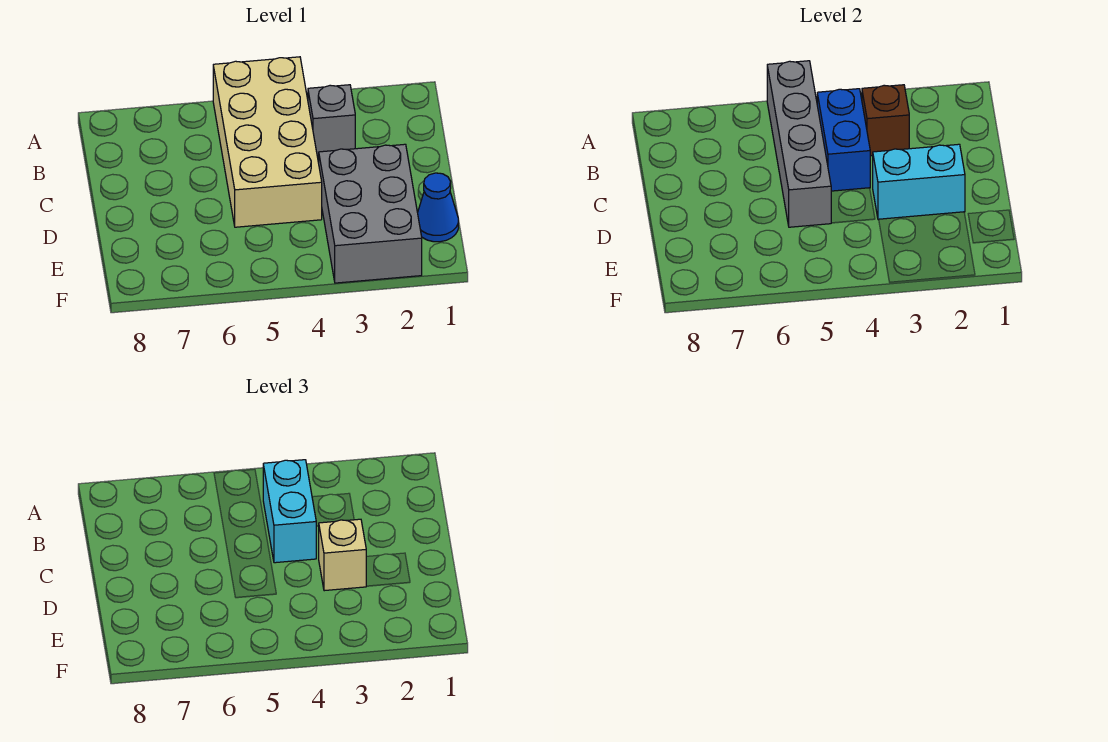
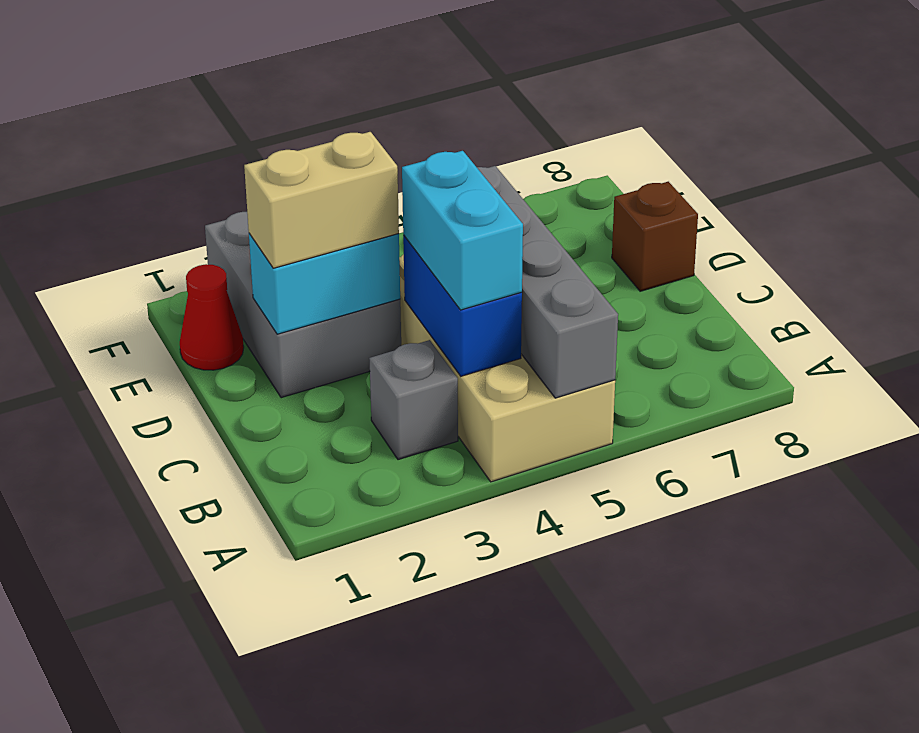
brown brick B3 level 2 -> brown brick D8 level 1
tan brick D3 level 3 -> tan brick D2:D3 level 3
blue cone E1 level 1 -> red cone E1 level 1

